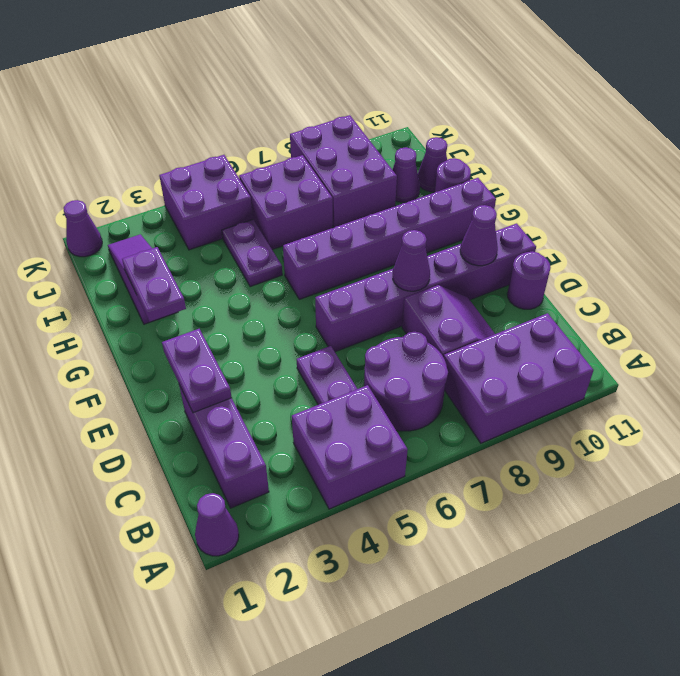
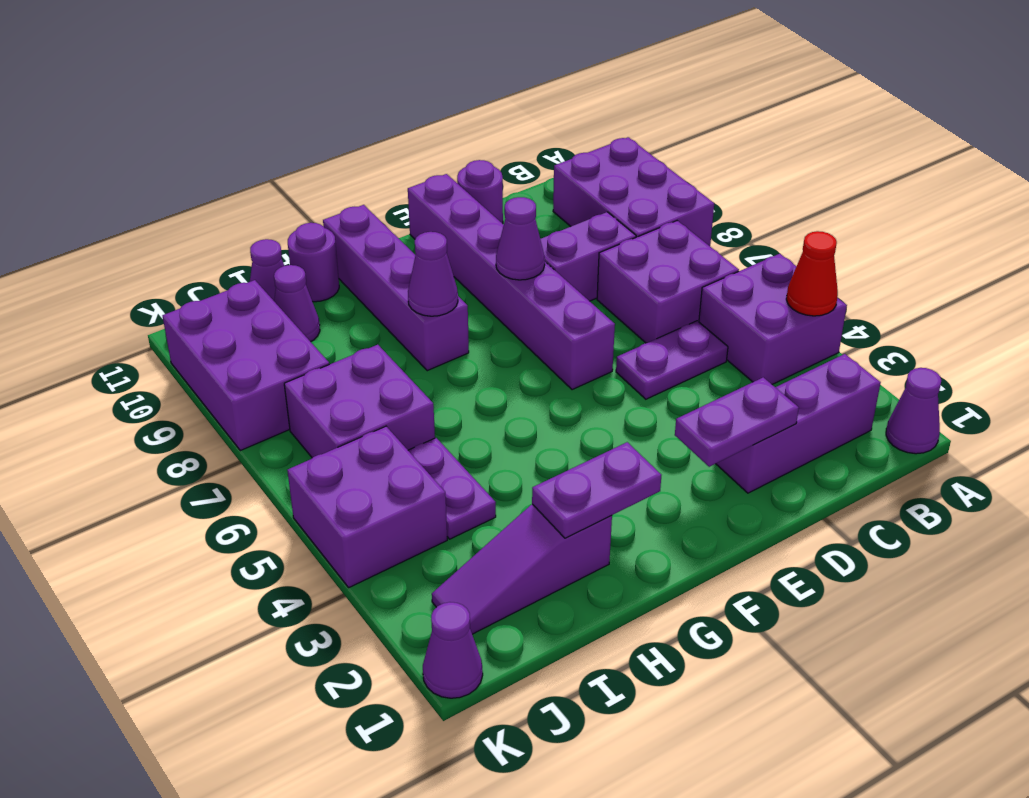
none -> red cone A4 level 2
purple round brick B6:C7 level 1 -> purple brick B6:C7 level 1
purple cone E10 level 2 -> purple cone G8 level 2
purple brick G6:G11 level 1 -> purple brick G8:G11 level 1
purple plate H5:I5 level 1 -> purple plate I4:I5 level 1
purple brick I8:K9 level 1 -> purple brick J8:K10 level 1

